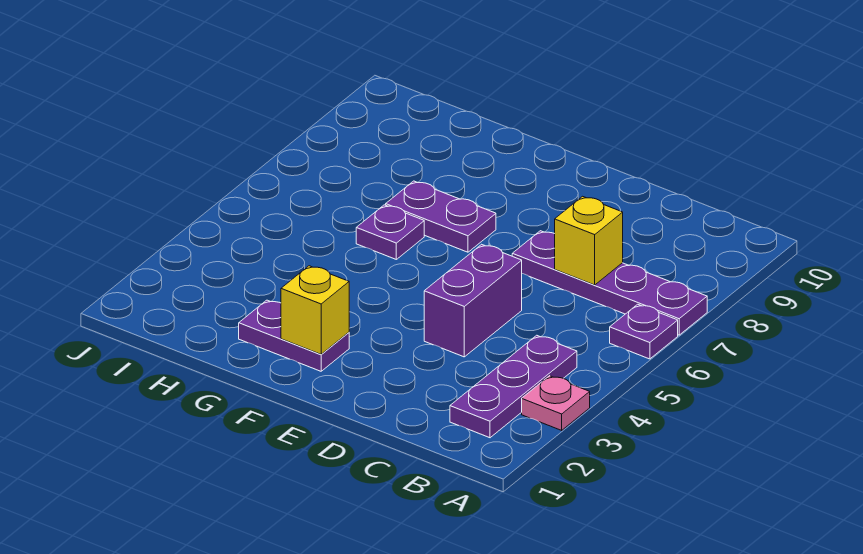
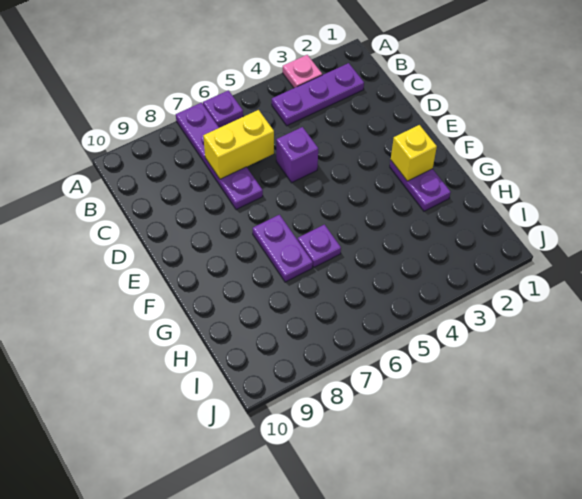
yellow brick C7 level 2 -> yellow brick C6:C7 level 2
purple brick D4:D5 level 1 -> purple brick D5 level 1

